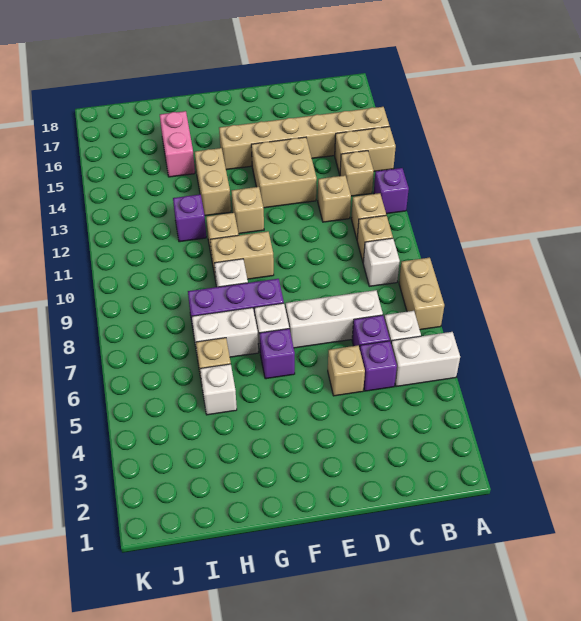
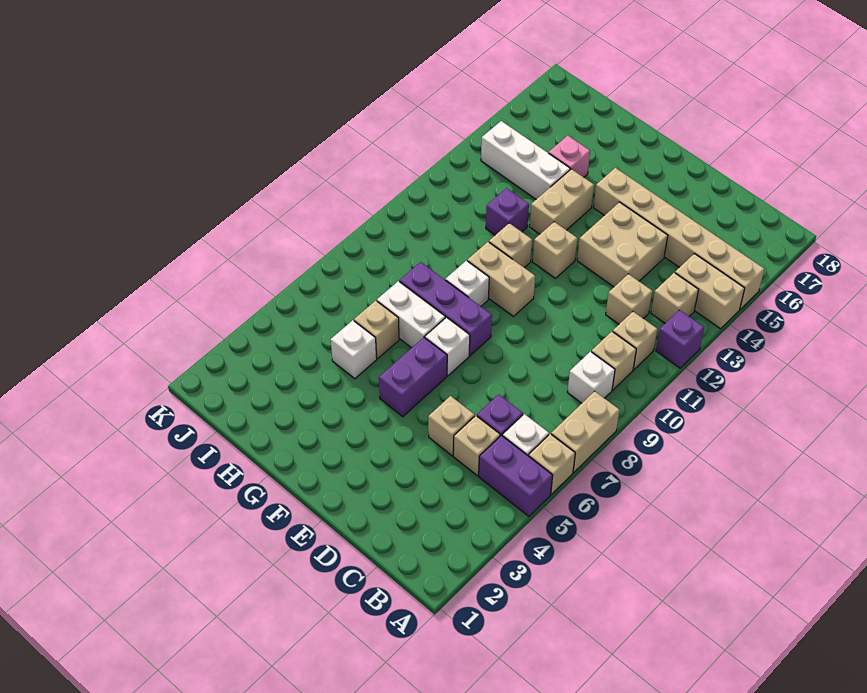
white brick A5:B5 level 1 -> purple brick A5:B5 level 1
none -> tan brick A6 level 1
purple brick C5 level 1 -> tan brick C5 level 1
white brick C7:E7 level 1 -> white brick H14:J14 level 1
purple brick F6 level 1 -> purple brick F5:F6 level 1
pink brick H15:H16 level 1 -> pink brick H15 level 1

